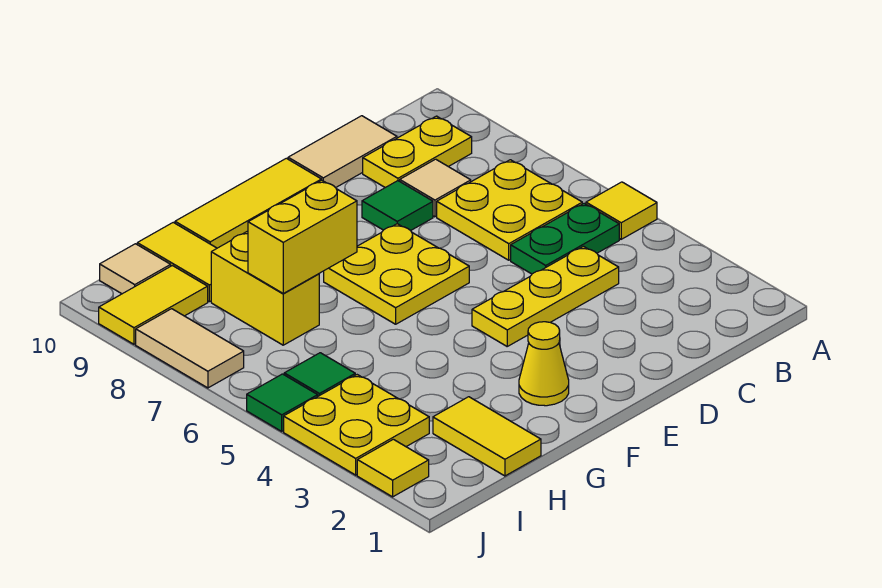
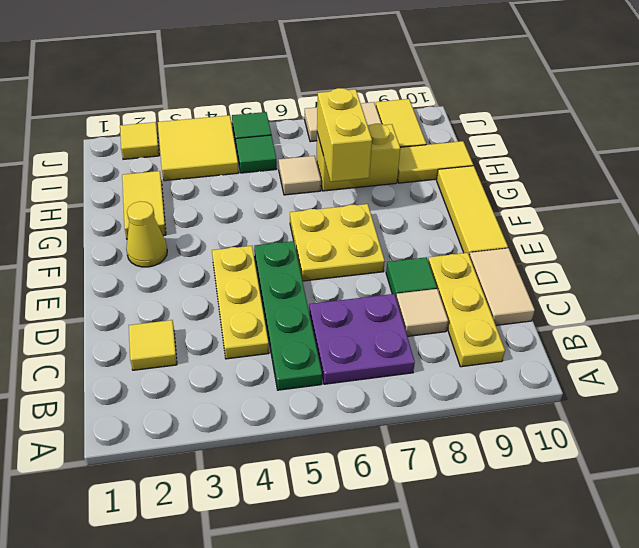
yellow tile A5 level 1 -> yellow tile C2 level 1
green plate B5:C5 level 1 -> green plate B5:E5 level 1
yellow plate B6:C7 level 1 -> purple plate B6:C7 level 1
yellow plate B9:C9 level 1 -> yellow plate B9:D9 level 1
yellow tile H1:H2 level 1 -> yellow tile G2:H2 level 1
yellow plate I3:J4 level 1 -> yellow tile I3:J4 level 1
tan tile I10 level 1 -> tan tile H6 level 1

